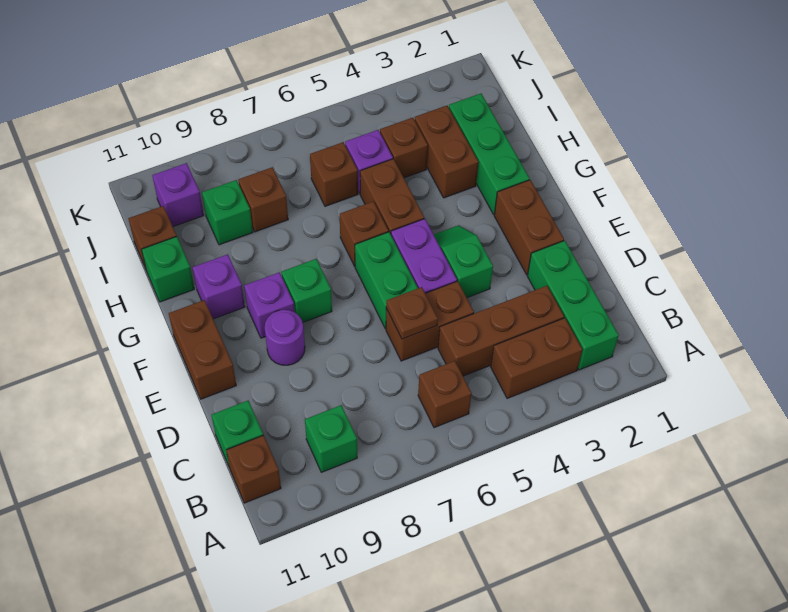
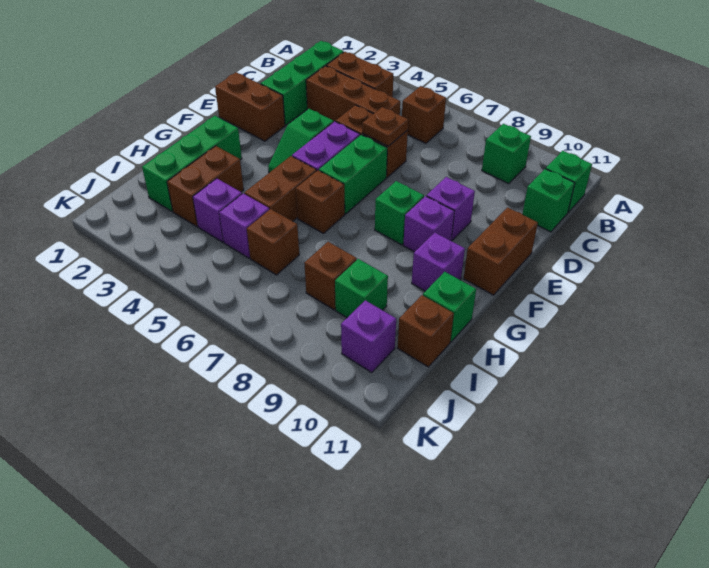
brown brick B11 level 1 -> green brick B11 level 1
brown brick E2:F2 level 1 -> brown brick E1:E2 level 1
purple round brick E9 level 1 -> purple brick E9 level 1
brown brick I4 level 1 -> purple brick I4 level 1

